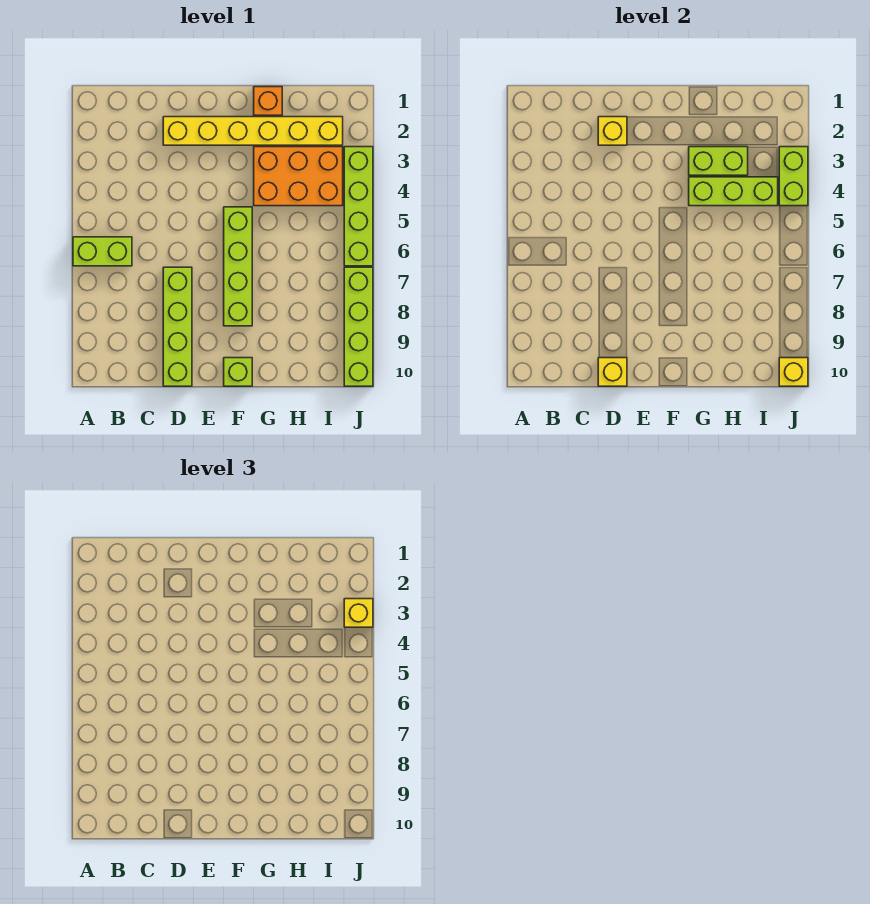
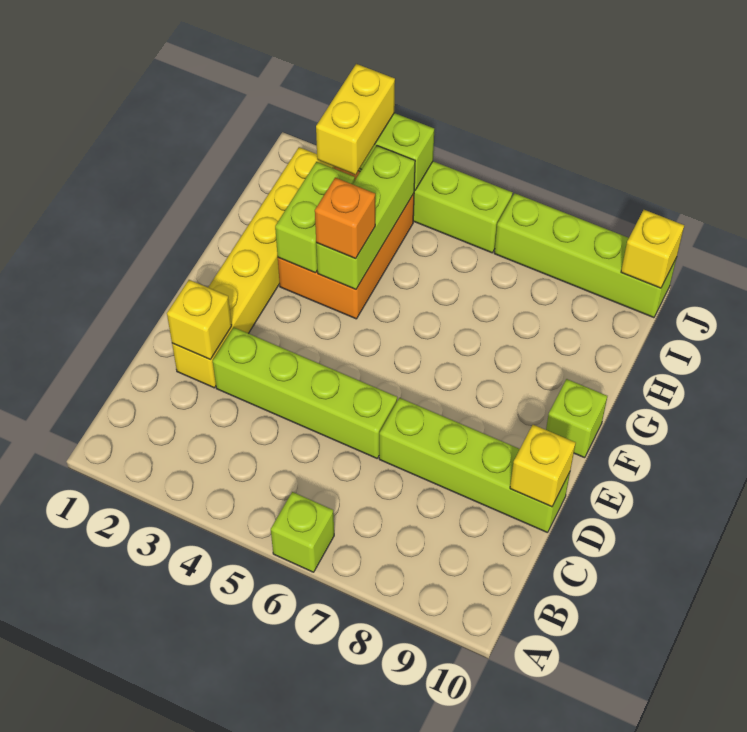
lime brick A6:B6 level 1 -> lime brick A6 level 1
lime brick F5:F8 level 1 -> lime brick D3:D6 level 1
orange brick G1 level 1 -> orange brick G4 level 3
yellow brick J3 level 3 -> yellow brick I3:J3 level 3

